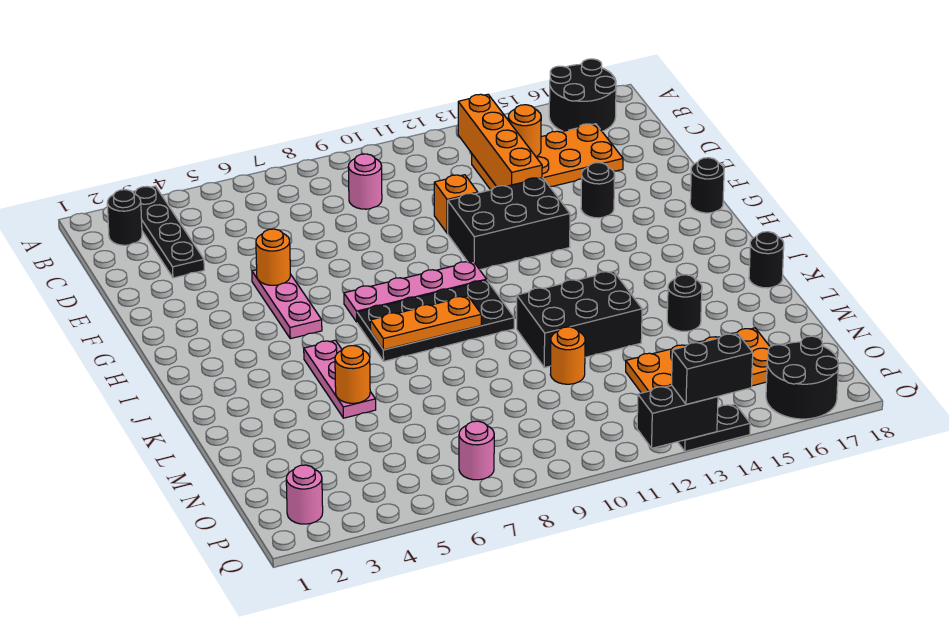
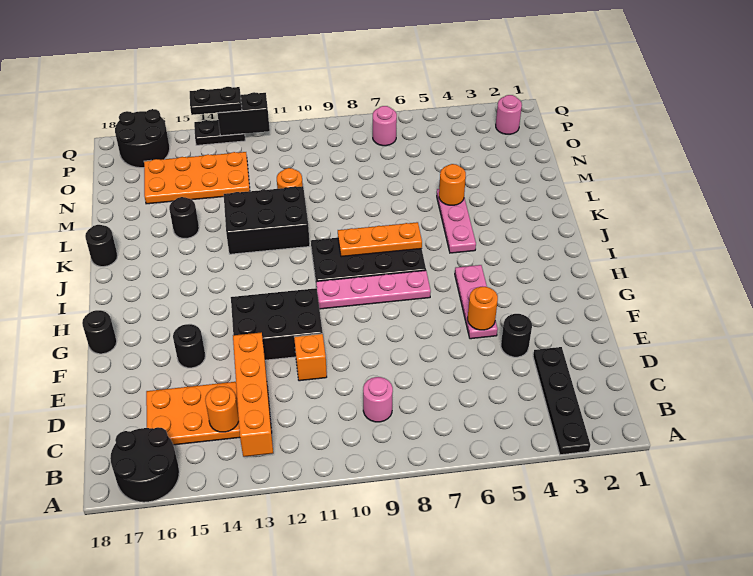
black round brick B2 level 1 -> black round brick E4 level 1
black brick Q13:Q14 level 3 -> black plate Q13:Q14 level 3

